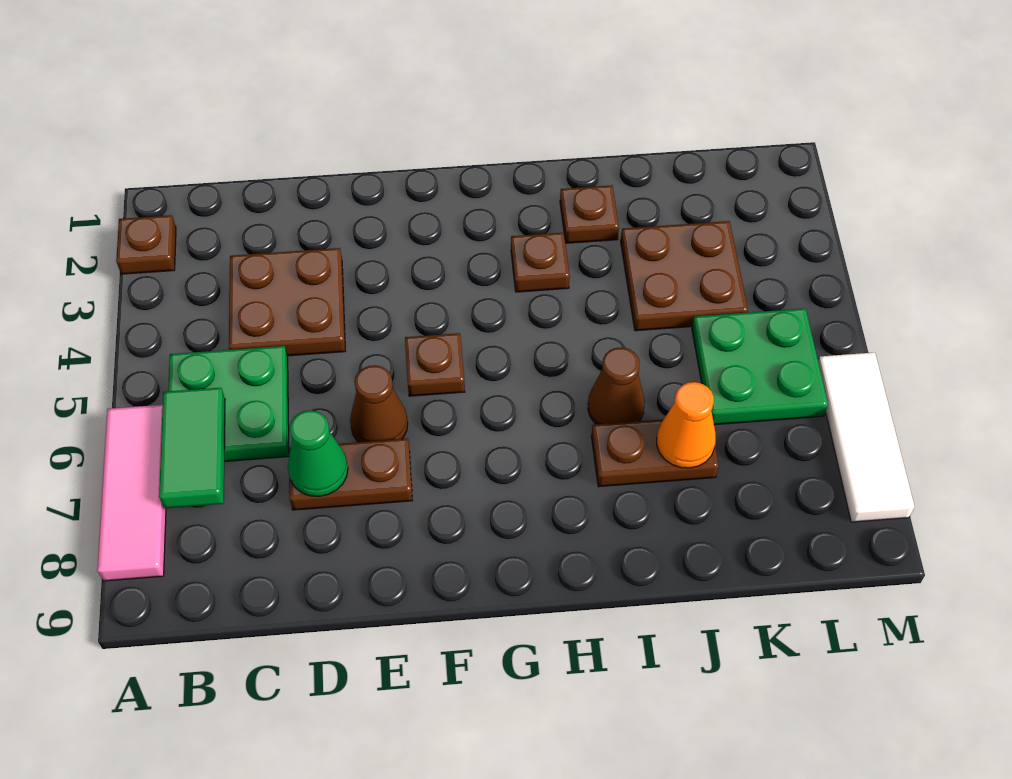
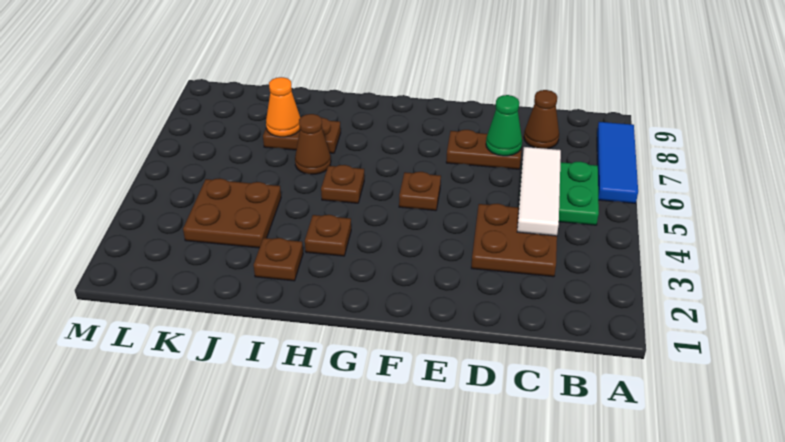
brown plate A2 level 1 -> brown plate H5 level 1
pink tile A6:A8 level 1 -> blue tile A6:A8 level 1
green tile B6:B7 level 2 -> none
brown cone E6 level 1 -> brown cone C8 level 1
green plate K5:L6 level 1 -> none
white tile M6:M8 level 1 -> white tile C4:C6 level 2

